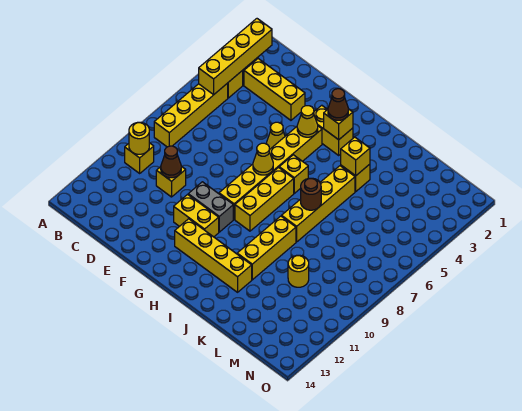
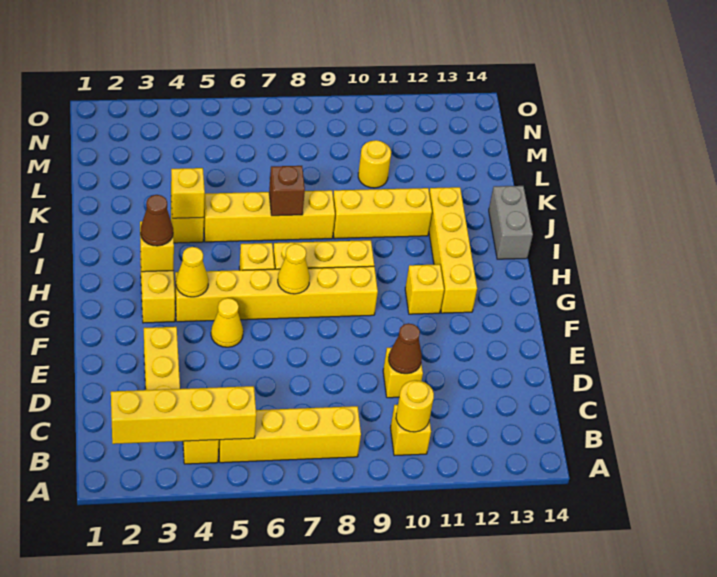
grey brick F10:G10 level 1 -> grey brick I14:J14 level 1
yellow brick F11:G11 level 1 -> yellow brick G11 level 1
brown round brick J7 level 2 -> brown brick J7 level 2

